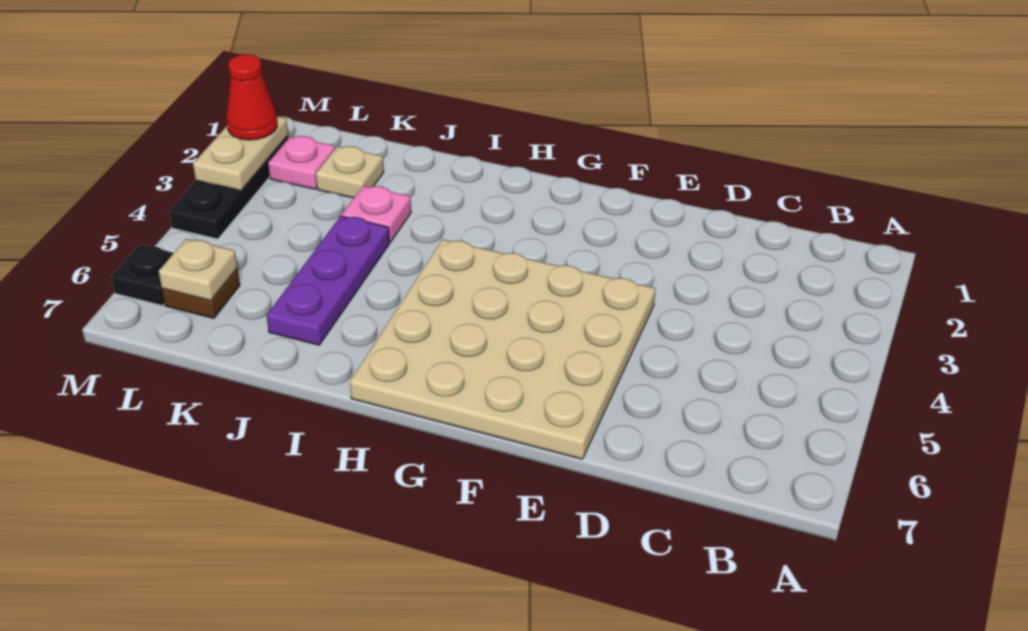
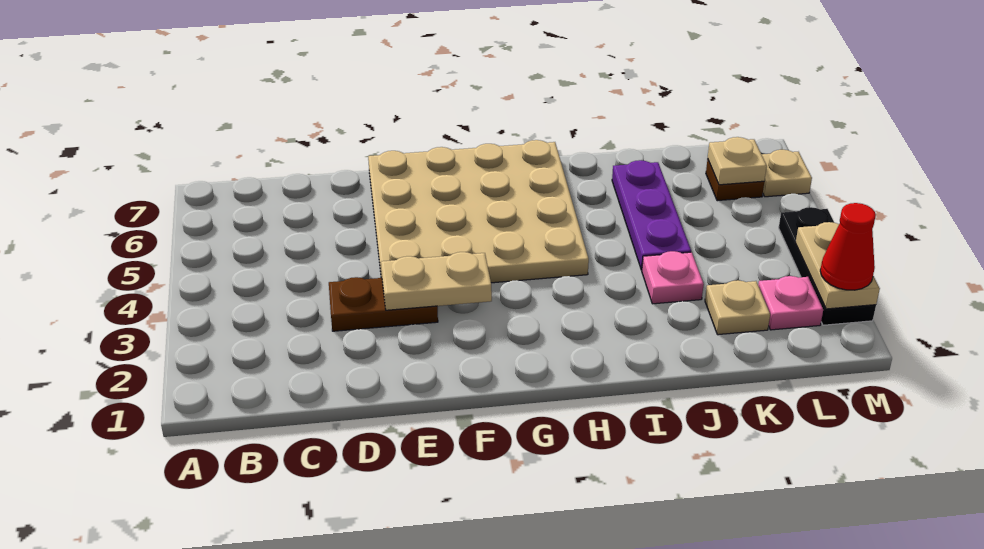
none -> brown plate D3:E3 level 1
none -> tan plate E3:F3 level 2
black plate M6 level 1 -> tan plate M6 level 1

